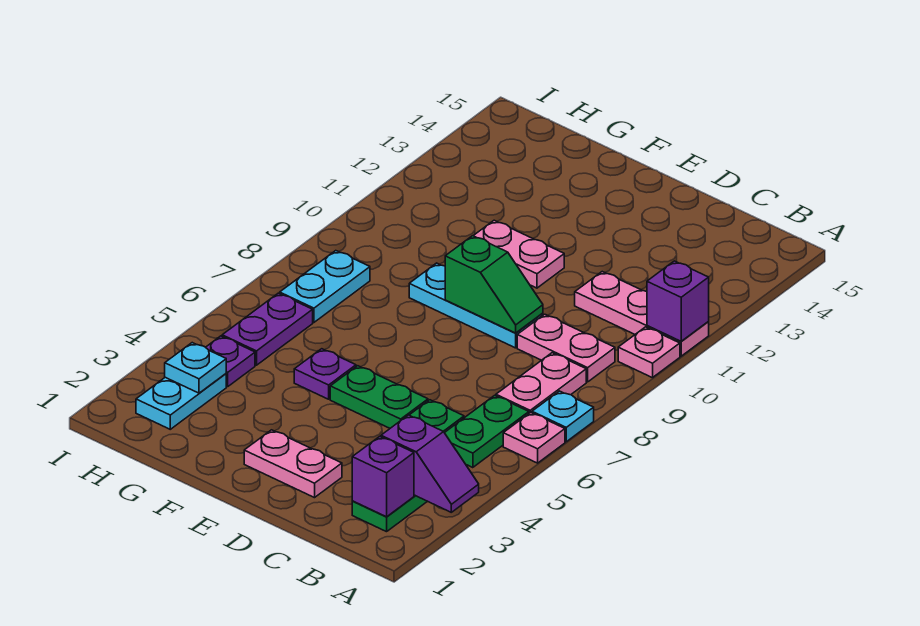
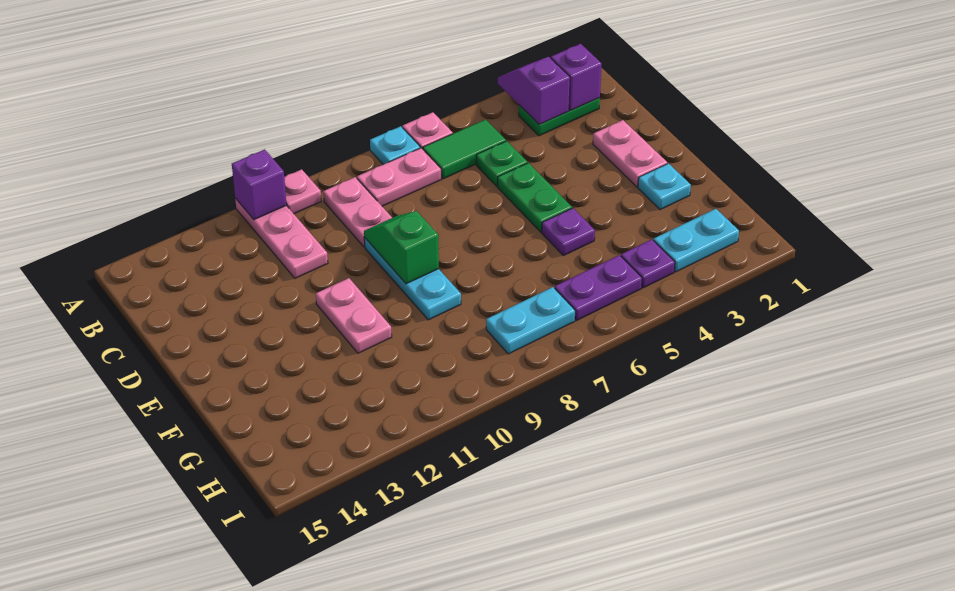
green plate B5:B6 level 1 -> green tile B5:B6 level 1
cyan plate H3 level 2 -> cyan plate F2 level 1

